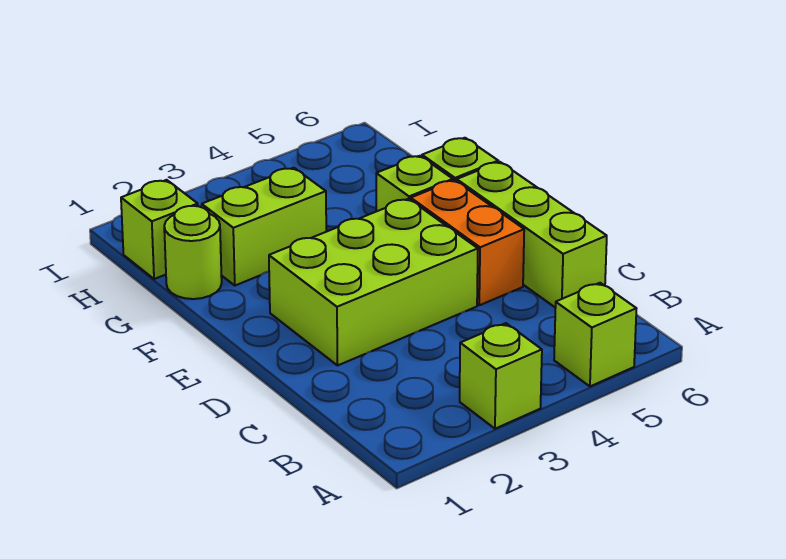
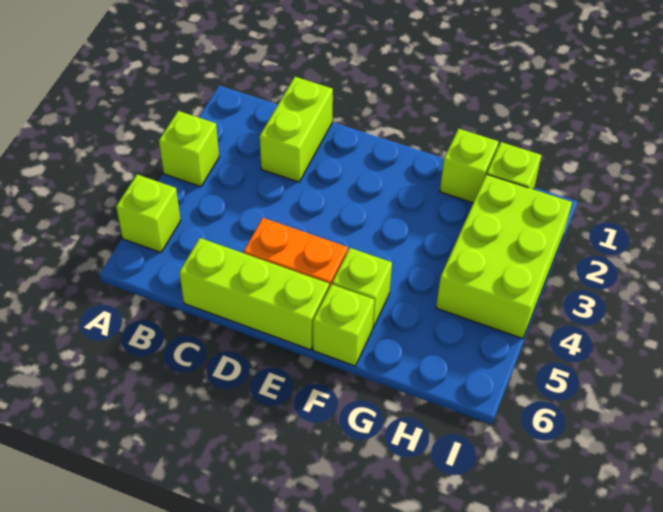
lime brick D2:E4 level 1 -> lime brick H2:I4 level 1
lime round brick G1 level 1 -> lime brick G1 level 1
lime brick G2:G3 level 1 -> lime brick C1:C2 level 1

